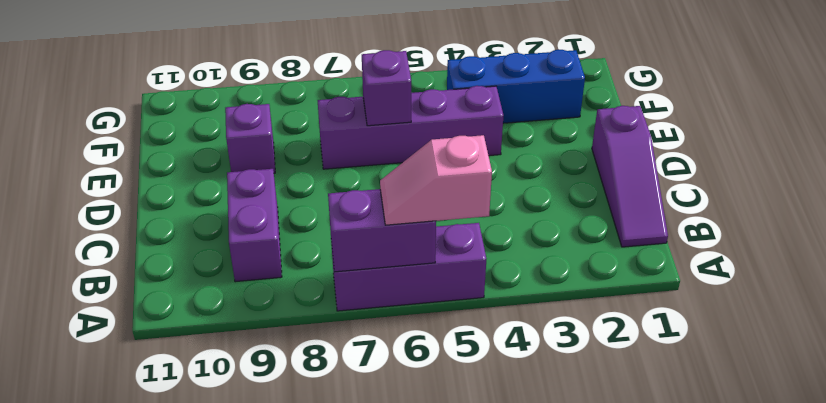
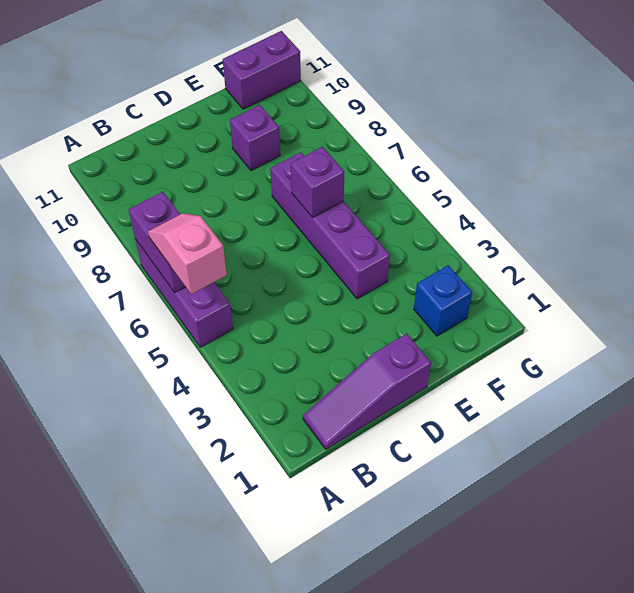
purple brick B9:C9 level 1 -> purple brick F11:G11 level 1
blue brick F2:F4 level 1 -> blue brick F2 level 1

